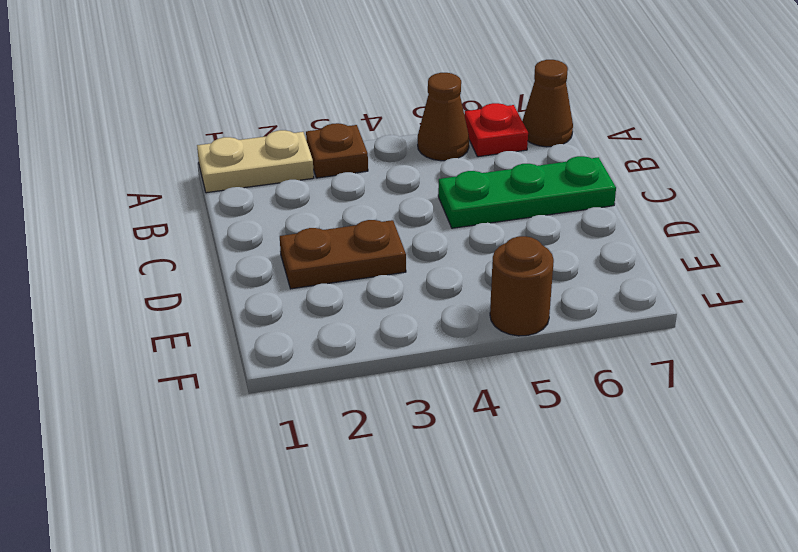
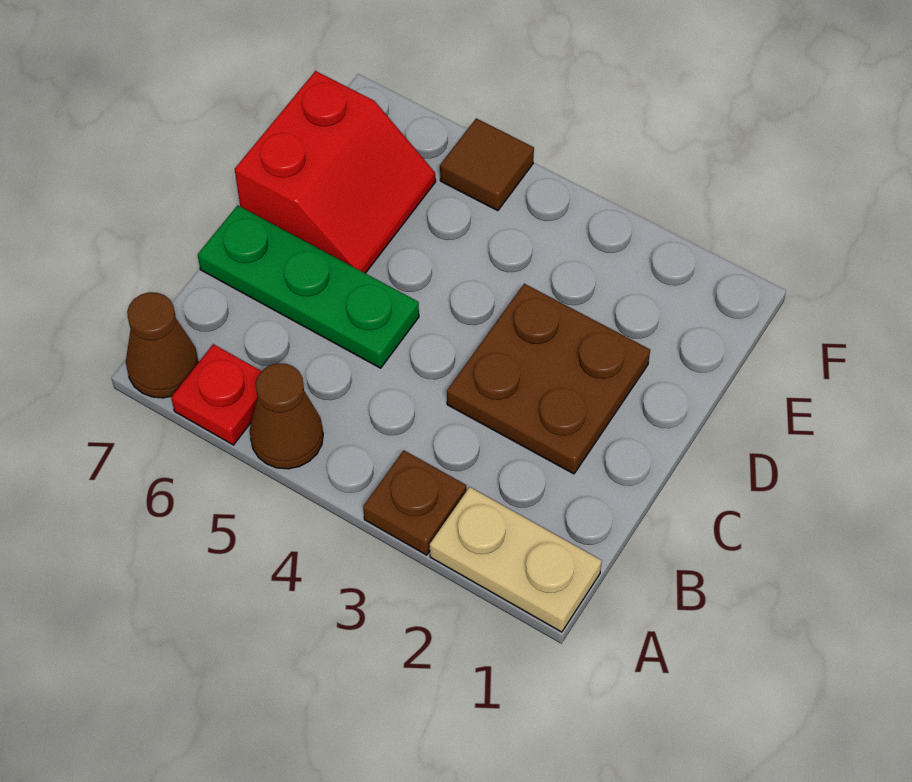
brown plate D2:D3 level 1 -> brown plate C2:D3 level 1
none -> red slope D6:E7 level 1 top 7
brown round brick F5 level 1 -> brown tile F5 level 1

